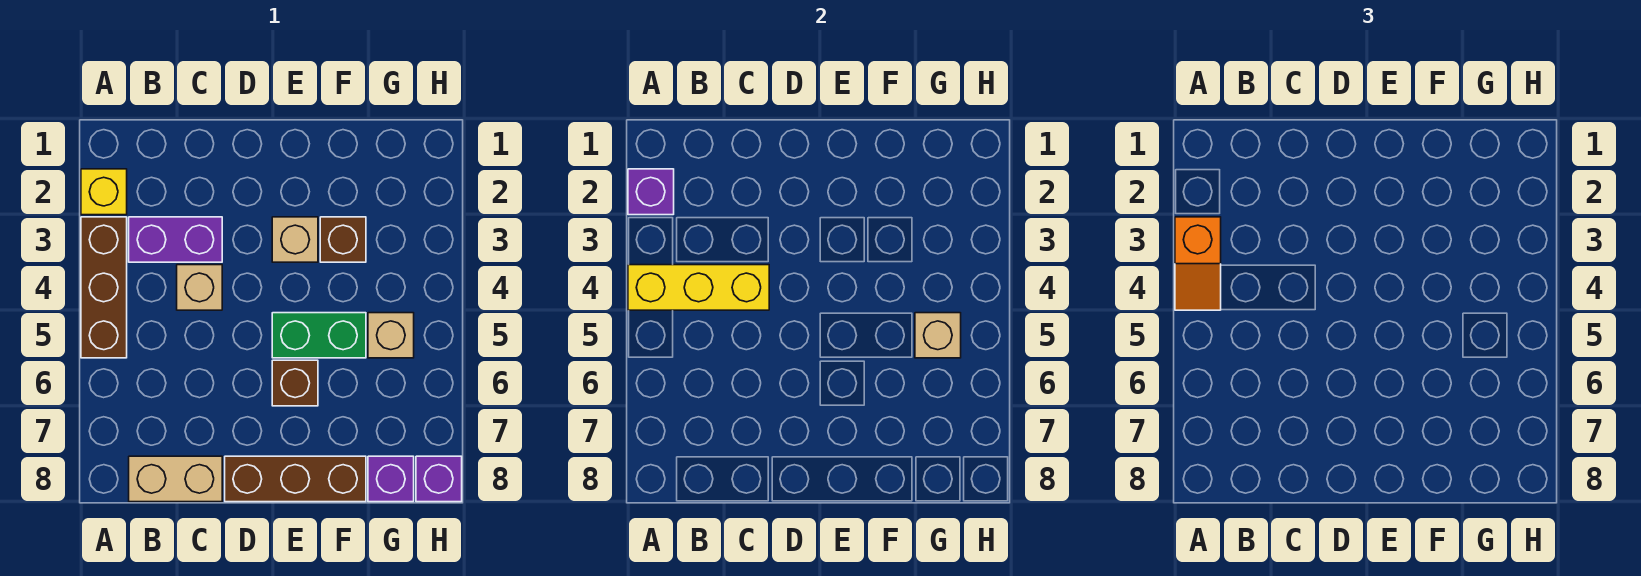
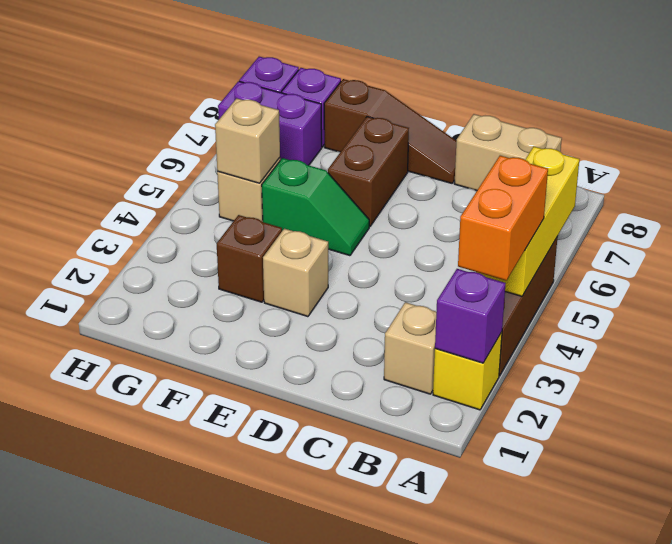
orange slope A3:A4 level 3 top 3 -> orange brick A3:A4 level 3
yellow brick A4:C4 level 2 -> yellow brick A4:A6 level 2
purple brick B3:C3 level 1 -> purple brick G7:H7 level 1
tan brick C4 level 1 -> tan brick B2 level 1
brown brick D8:F8 level 1 -> brown slope D8:F8 level 1 top F
green brick E5:F5 level 1 -> green slope E5:F5 level 1 top F
brown brick E6 level 1 -> brown brick E6:E7 level 1

